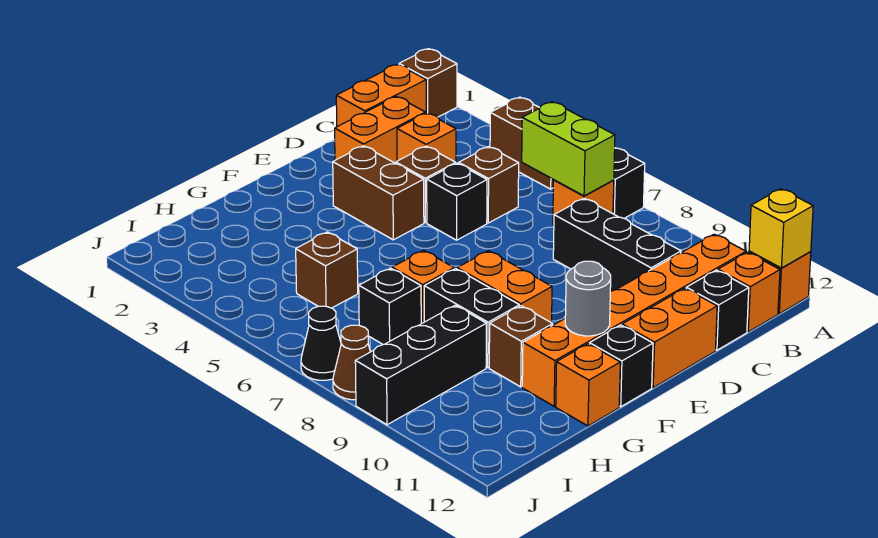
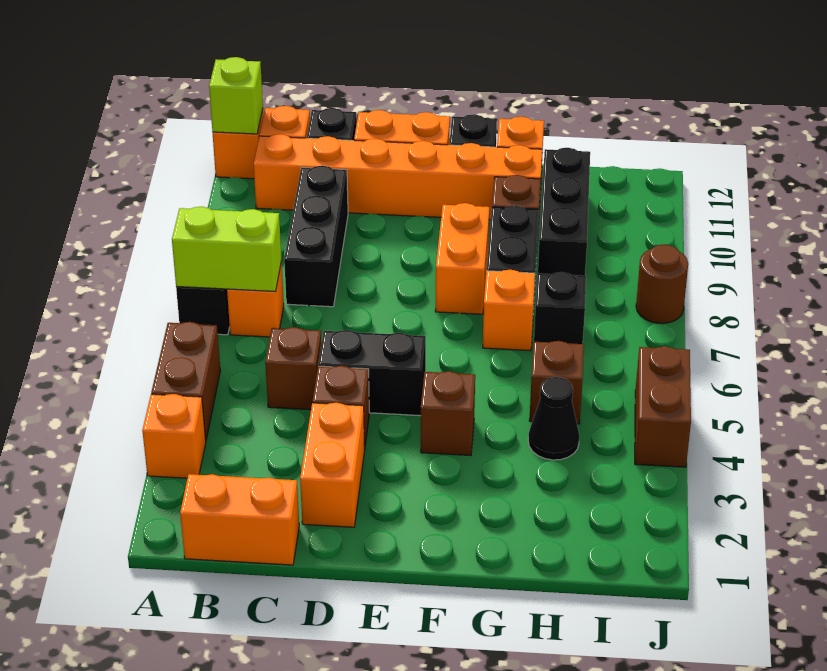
brown brick A1 level 1 -> brown brick F4 level 1
yellow brick A12 level 2 -> lime brick A12 level 2
lime brick B6:B7 level 2 -> lime brick A7:B7 level 2
orange brick C2:D2 level 1 -> orange brick D2:D3 level 1
orange brick C3 level 1 -> orange brick A3 level 1
black brick D5 level 1 -> black brick D5:E5 level 1
brown brick E3:E4 level 1 -> brown brick J4:J5 level 1
grey round brick F11 level 2 -> none
black brick H9:J9 level 1 -> black brick H9:H11 level 1
black cone J7 level 1 -> black cone H4 level 1
brown cone J8 level 1 -> brown round brick J8 level 1

